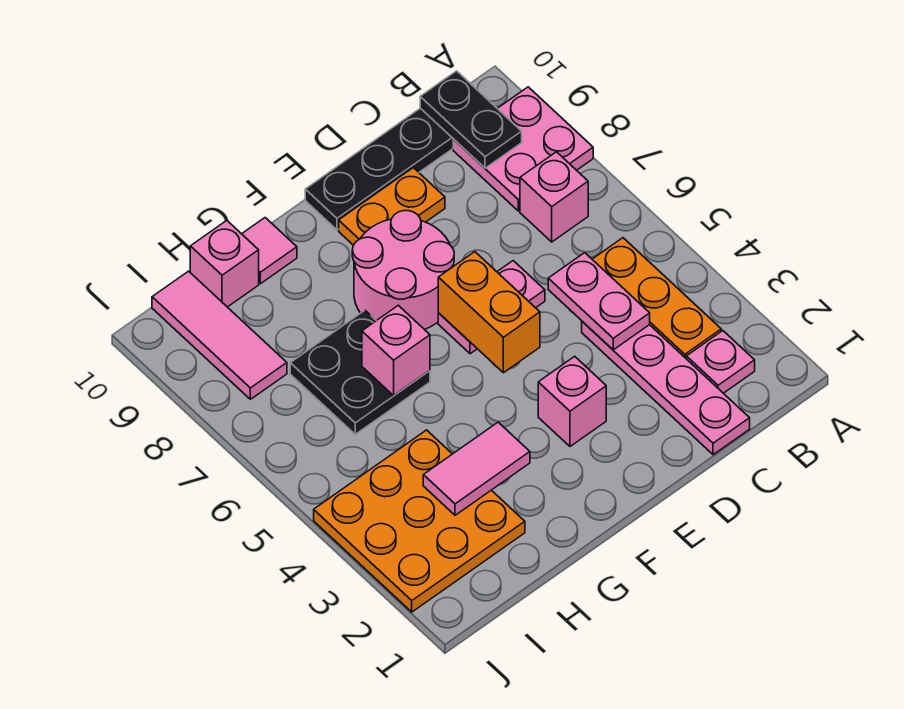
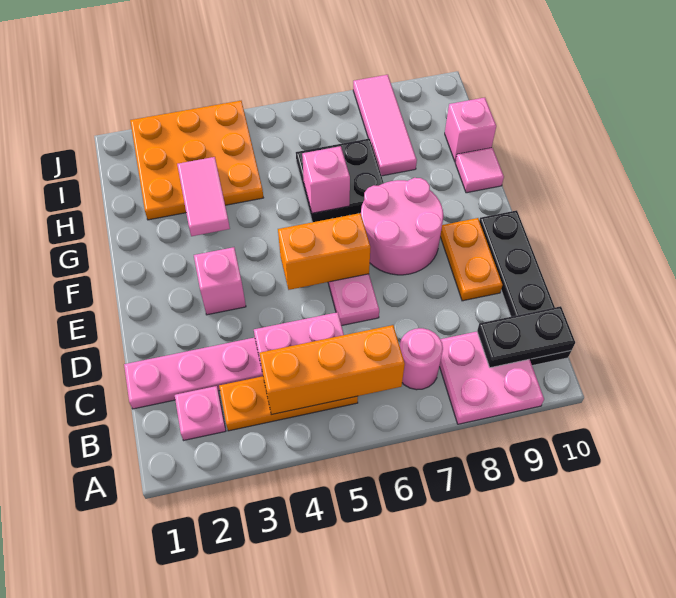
none -> orange brick B4:B6 level 2
pink brick B7 level 1 -> pink round brick B7 level 1
pink tile I8:I10 level 1 -> pink tile H8:J8 level 1

